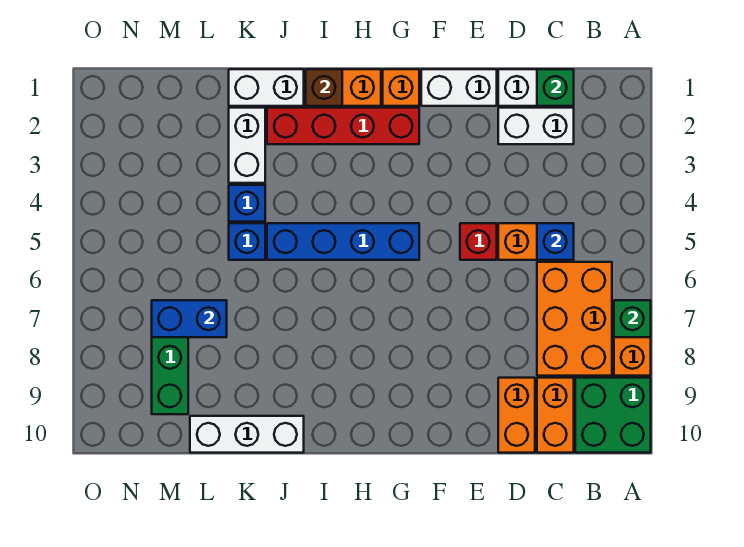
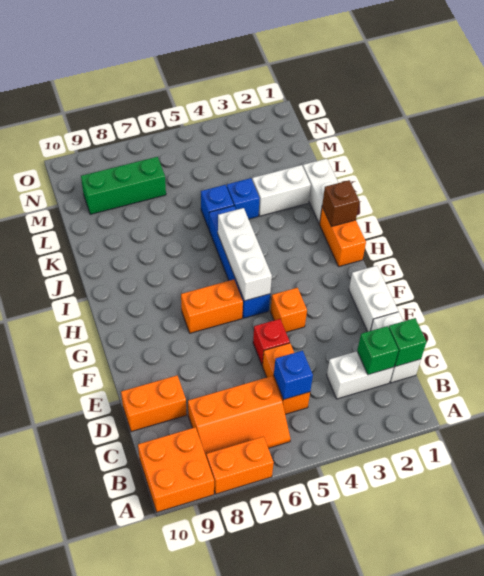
green brick A7 level 2 -> green brick C2 level 2
green brick A9:B10 level 1 -> orange brick A9:B10 level 1
orange brick B6:C8 level 1 -> orange slope B6:C8 level 1 top C
white brick C2:D2 level 1 -> white brick C2:C3 level 1
orange brick C9:C10 level 1 -> orange brick G6:G7 level 1
orange brick G1 level 1 -> orange brick F4 level 1
red brick G2:J2 level 1 -> none
white brick J10:L10 level 1 -> white brick G5:I5 level 2
blue brick L7:M7 level 2 -> none

